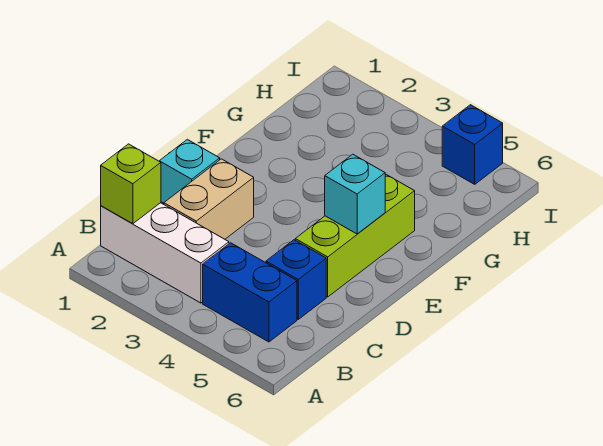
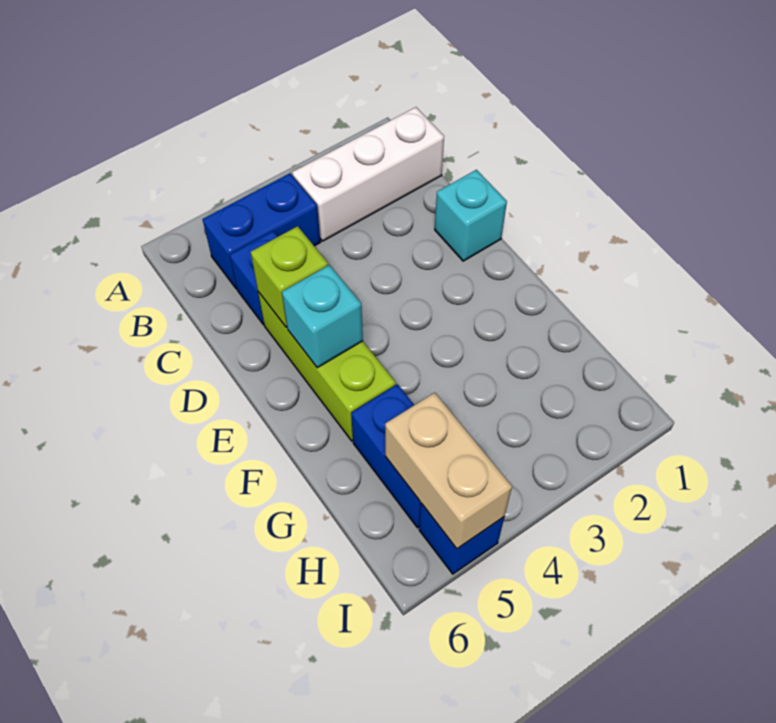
lime brick B1 level 2 -> lime brick D5 level 2
tan brick C2:D2 level 1 -> tan brick H5:I5 level 2
none -> blue brick G5:H5 level 1

